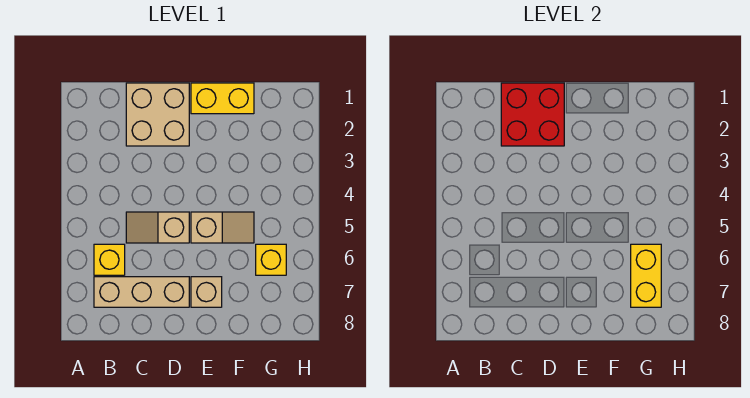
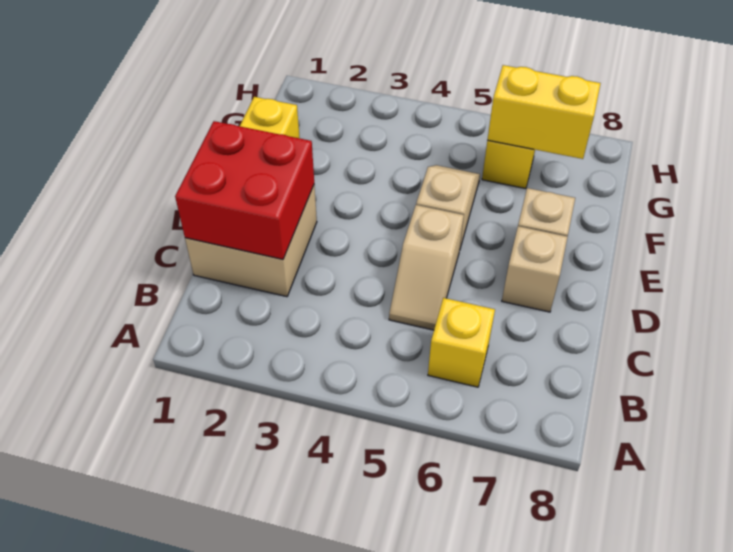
tan brick B7:D7 level 1 -> tan brick D7 level 1

